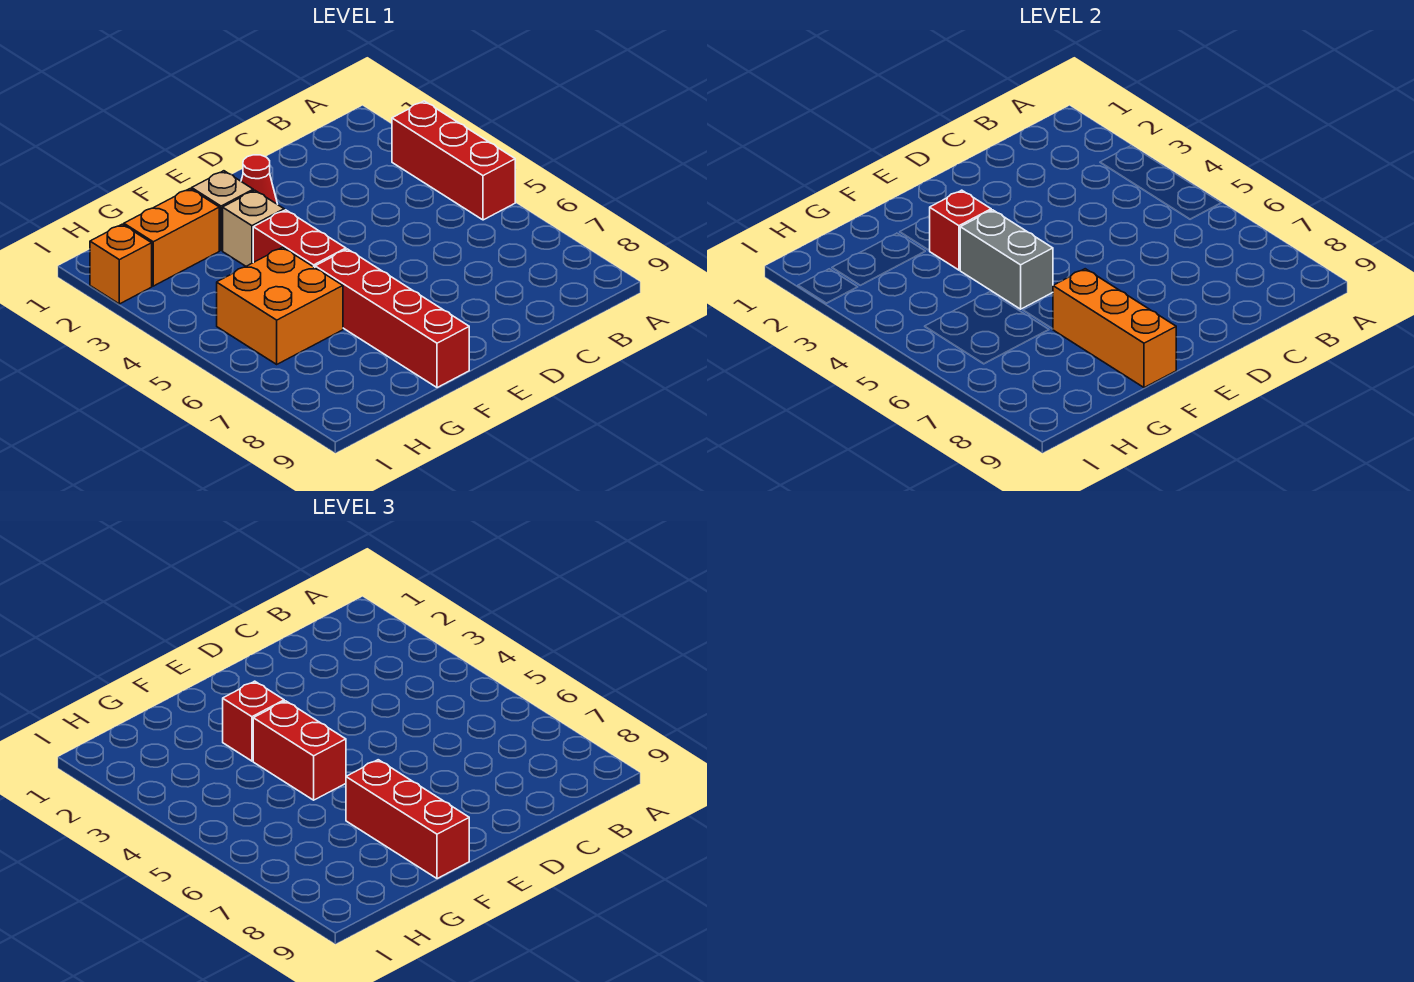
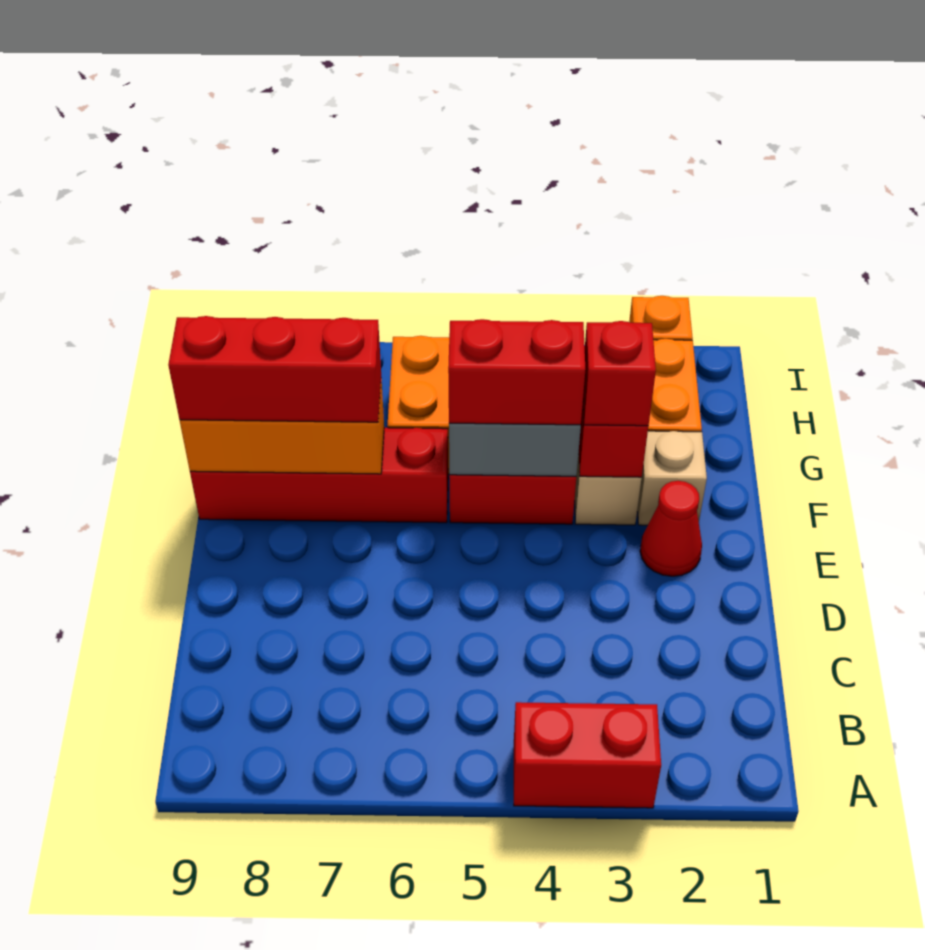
red brick A3:A5 level 1 -> red brick A3:A4 level 1

